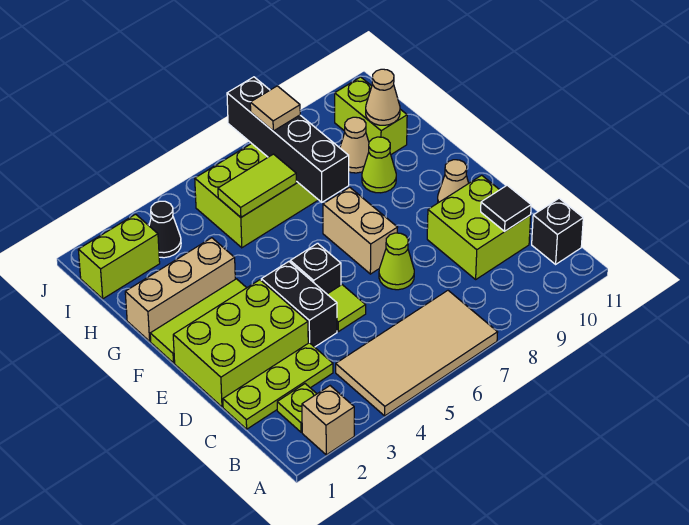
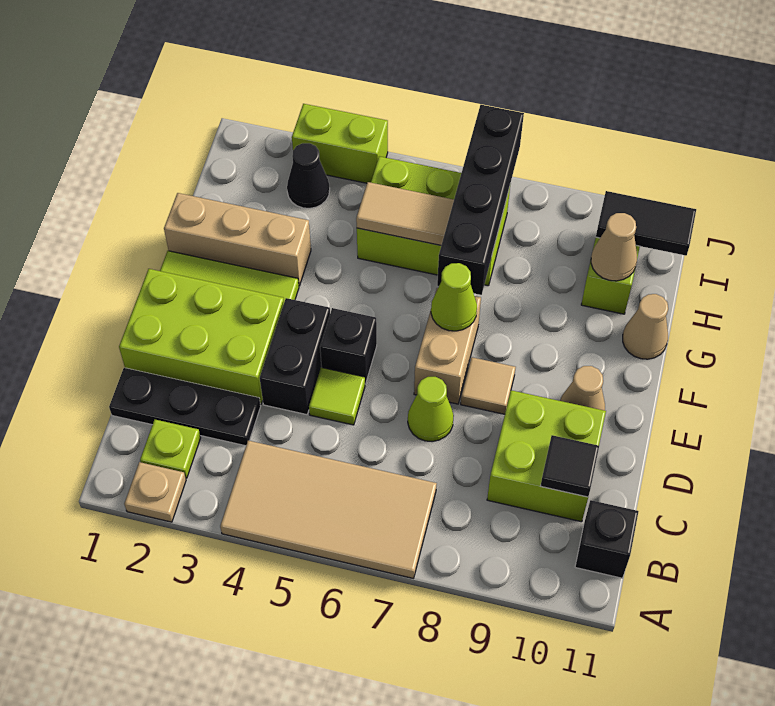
tan brick A2 level 1 -> tan plate A2 level 1
lime plate C1:C3 level 1 -> black plate C1:C3 level 1
lime cone G9 level 1 -> lime cone F7 level 2
lime tile H5:H6 level 2 -> tan tile H5:H6 level 2
tan cone H9 level 1 -> tan cone G11 level 1
lime brick I1:I2 level 1 -> lime brick J3:J4 level 1
tan tile I7 level 3 -> tan tile E8 level 1
none -> black tile I10:I11 level 2

